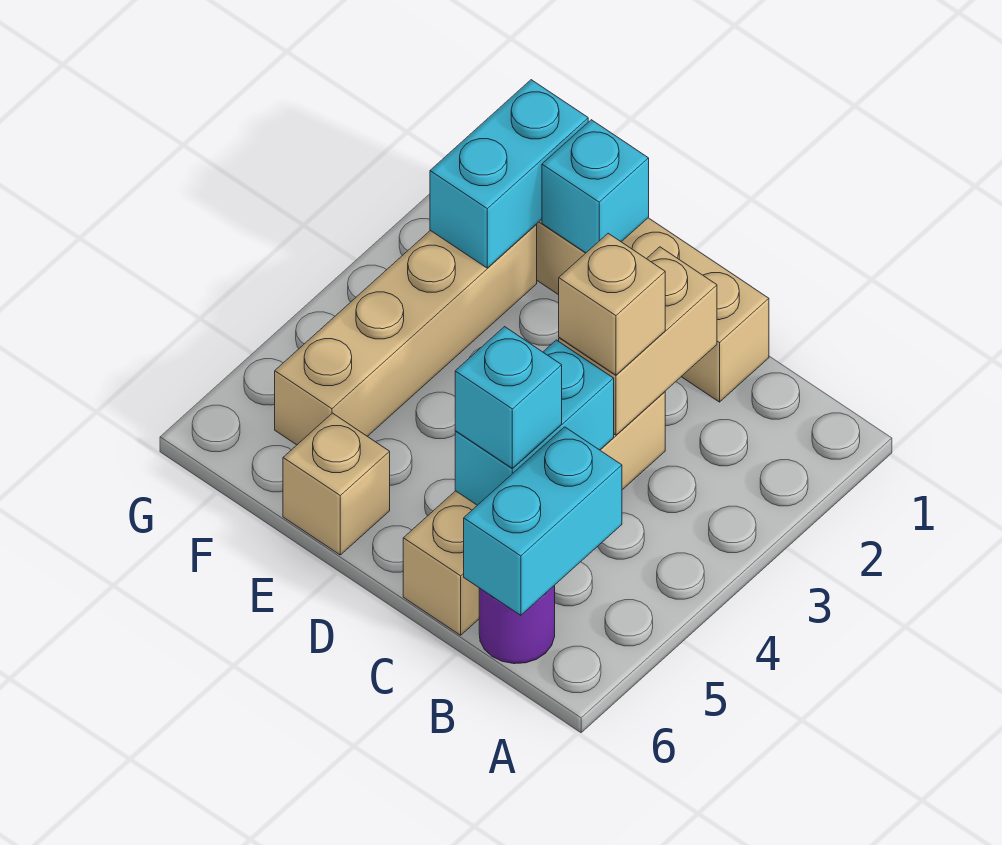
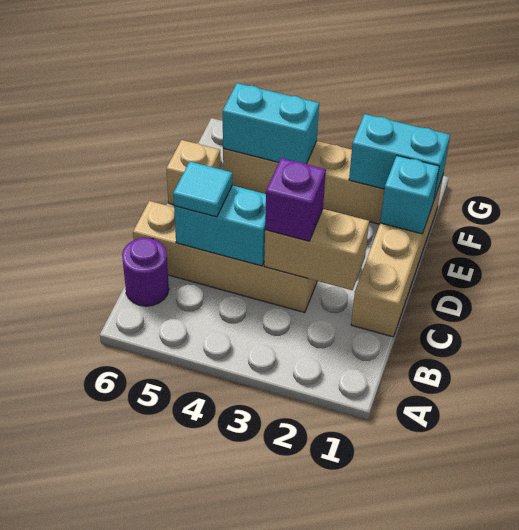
cyan brick B5:B6 level 2 -> cyan brick F4:F5 level 2
tan brick C3 level 3 -> purple brick C3 level 3
cyan brick C5 level 3 -> cyan tile C5 level 3

